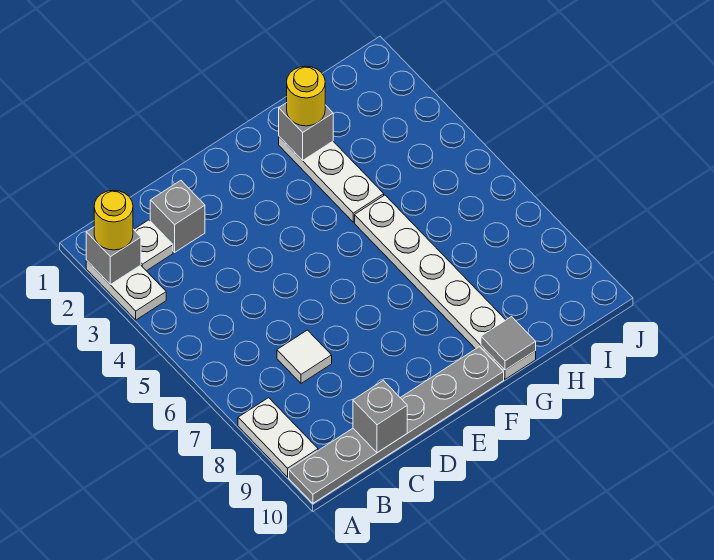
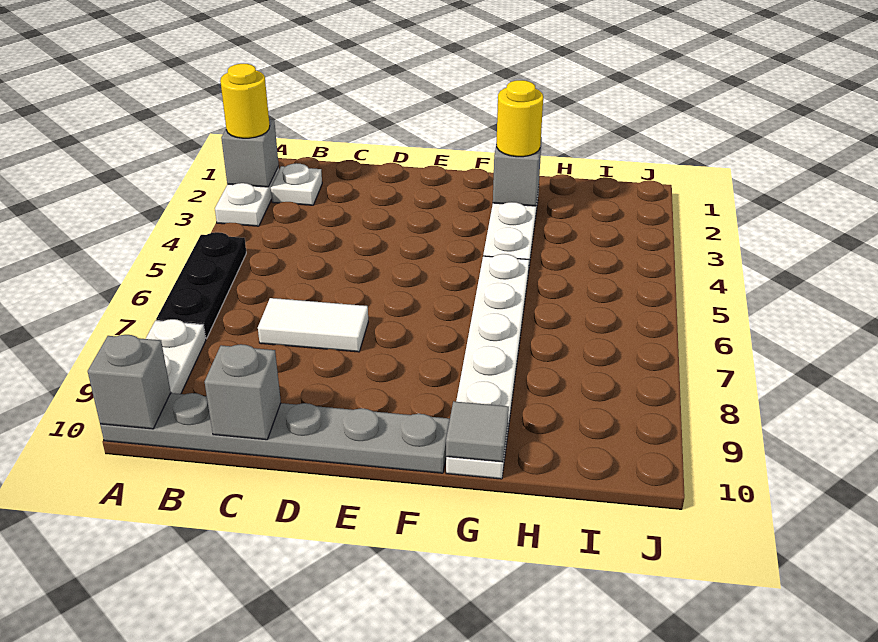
none -> black plate A5:A7 level 1
grey brick C2 level 1 -> grey brick A10 level 2
white tile C7 level 1 -> white tile C7:D7 level 1

